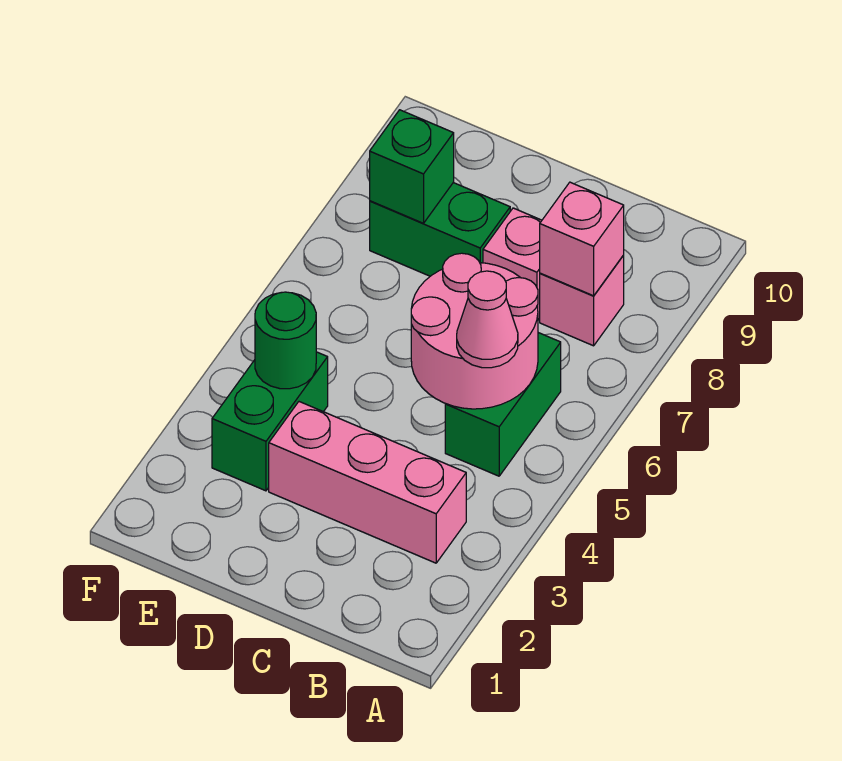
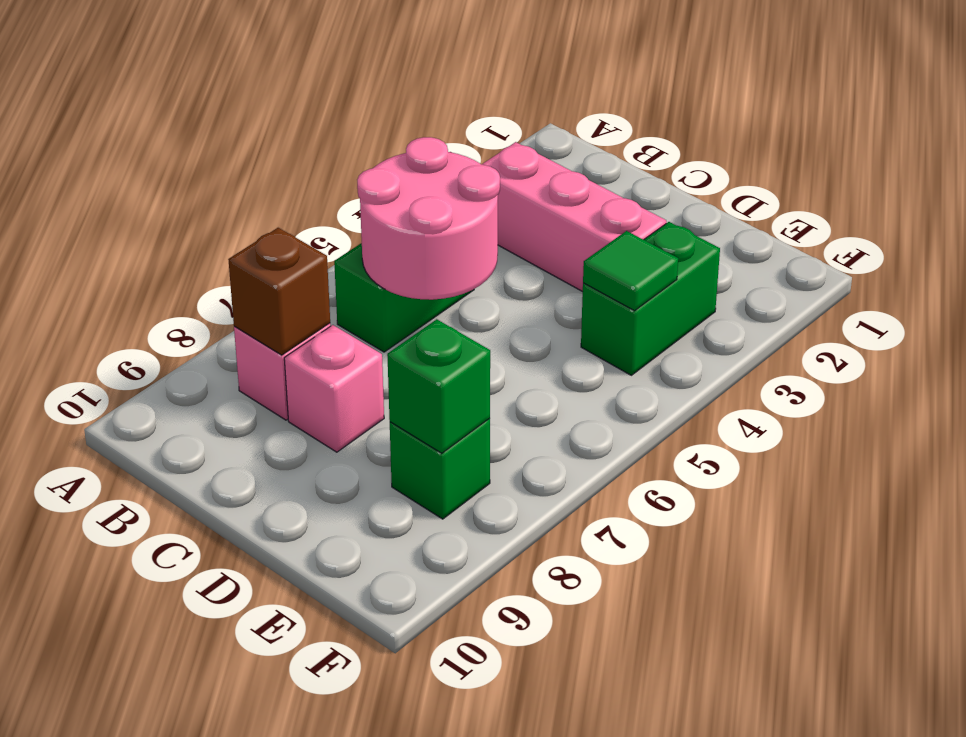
pink cone B5 level 3 -> none
pink brick B8 level 2 -> brown brick B8 level 2
green brick D8:E8 level 1 -> green brick E8 level 1
green round brick E4 level 2 -> green tile E4 level 2

